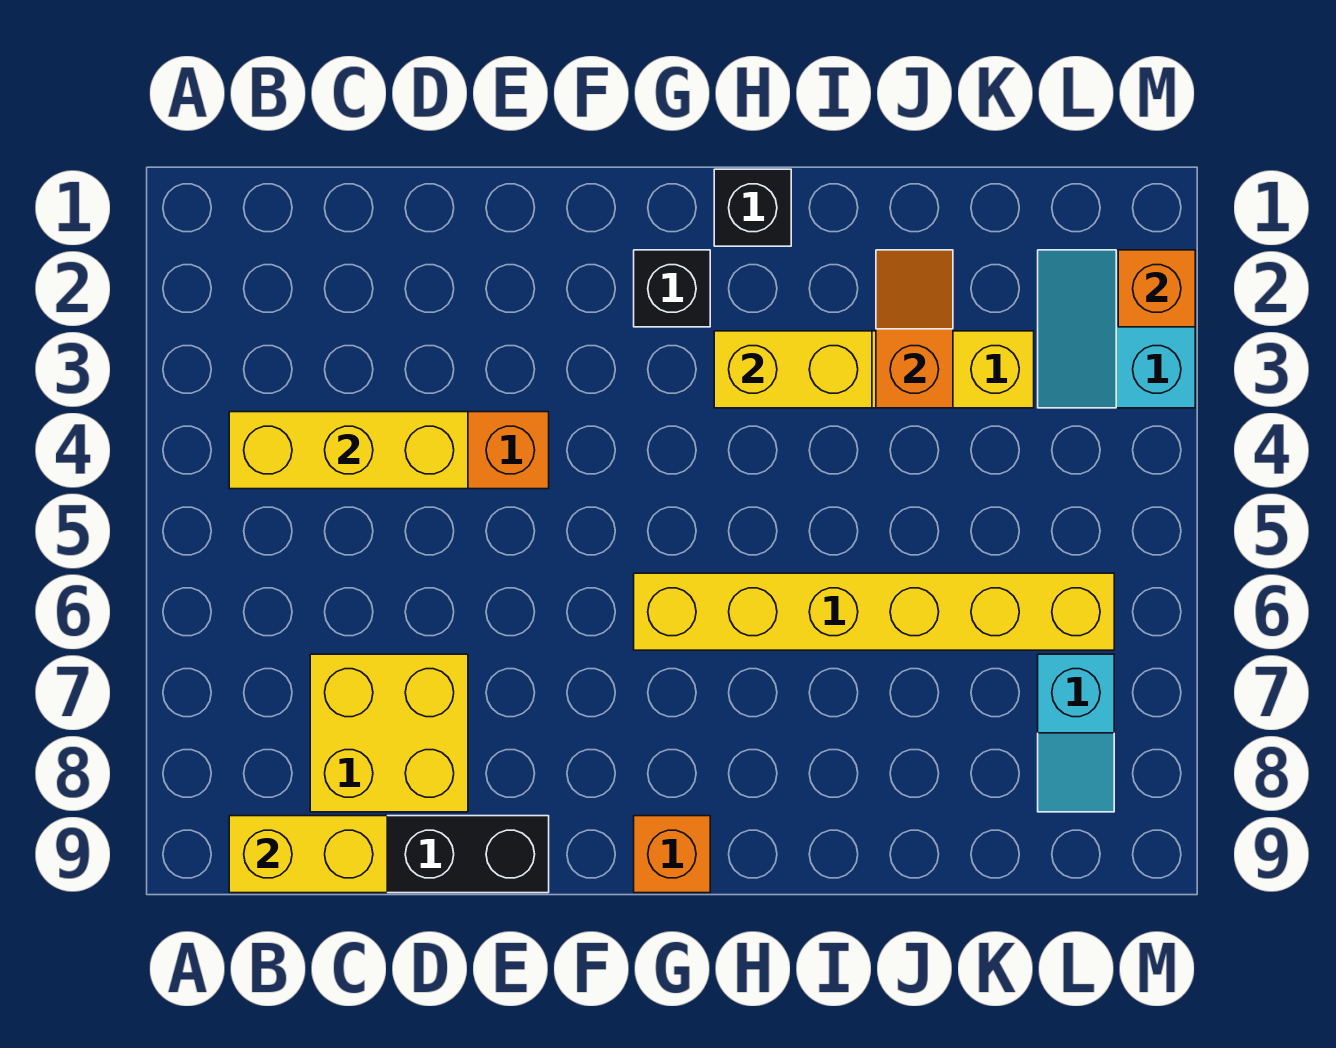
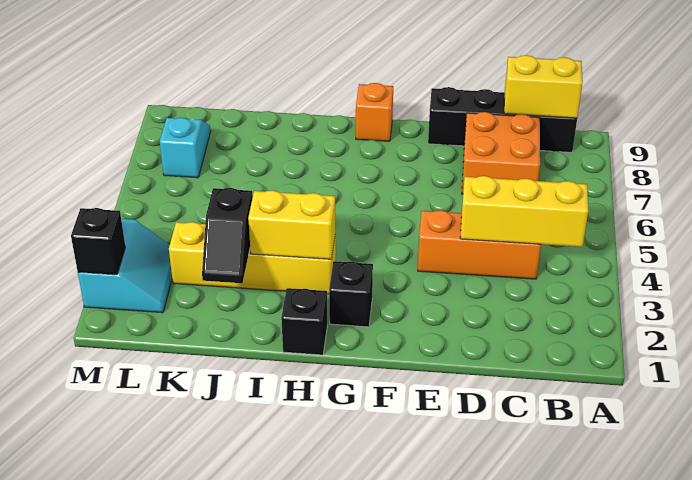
yellow brick C7:D8 level 1 -> orange brick C7:D8 level 1
yellow brick G6:L6 level 1 -> none
orange slope J2:J3 level 2 top 3 -> black slope J2:J3 level 2 top 3
orange brick M2 level 2 -> black brick M2 level 2

